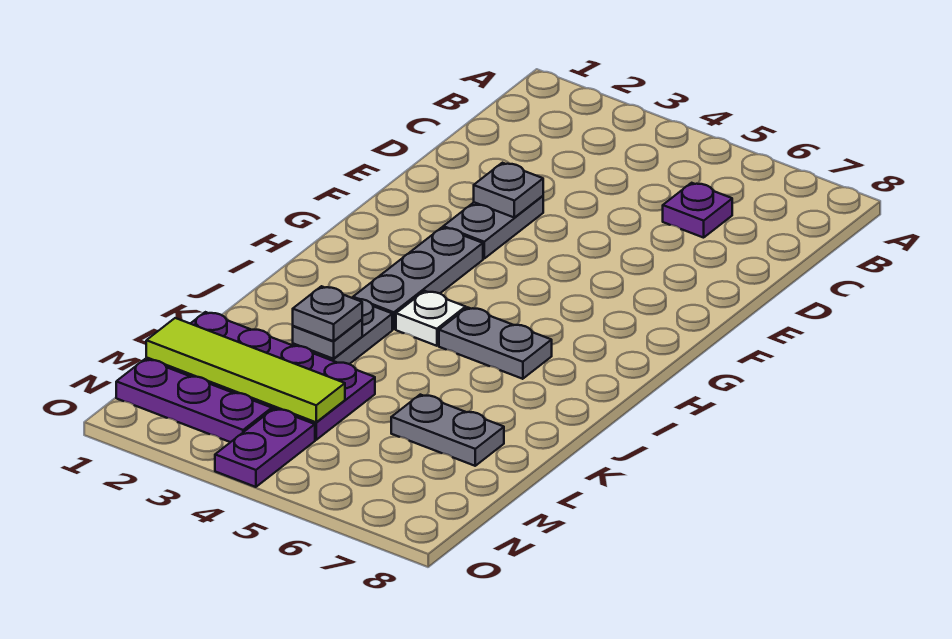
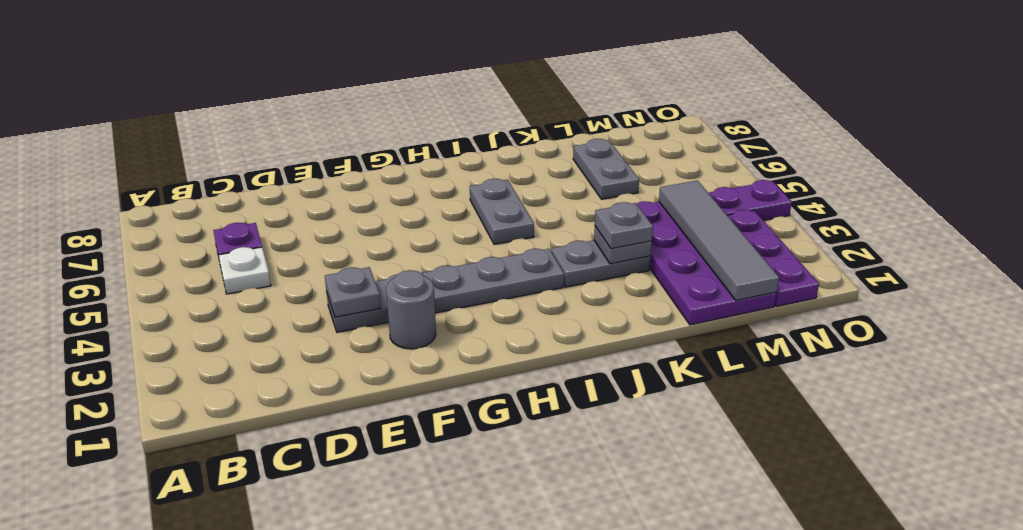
none -> grey round brick F2 level 1
white plate I4 level 1 -> white plate C5 level 1
lime tile M1:M4 level 2 -> grey tile M1:M4 level 2

